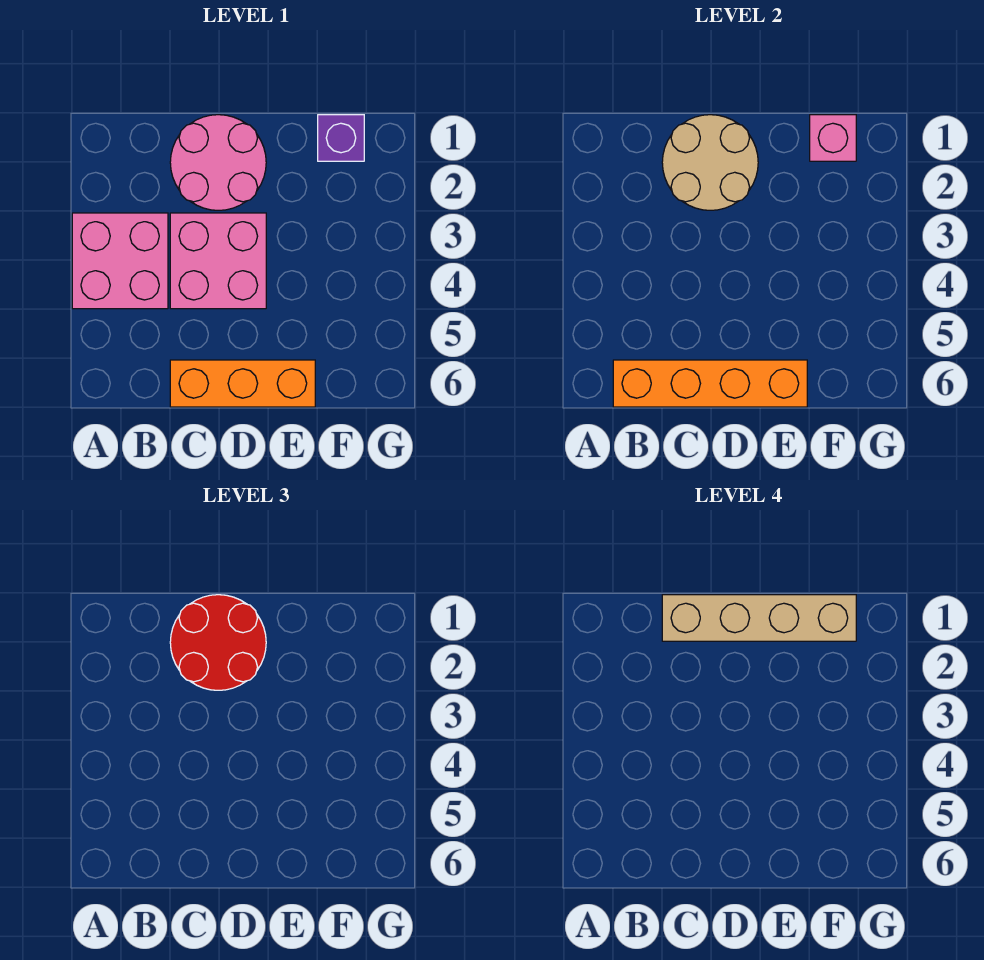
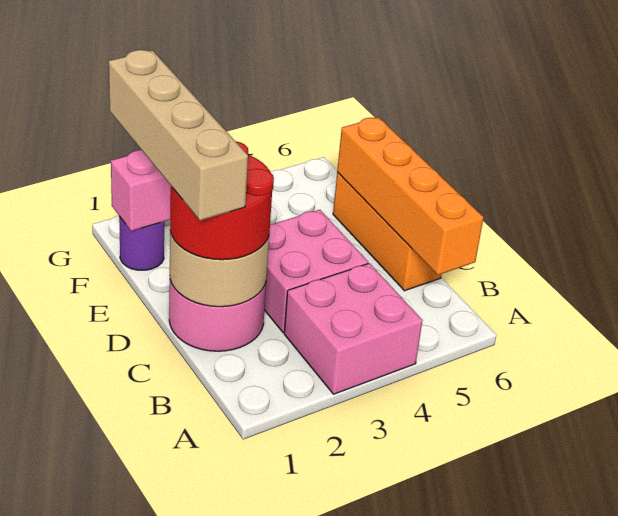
purple brick F1 level 1 -> purple round brick F1 level 1

